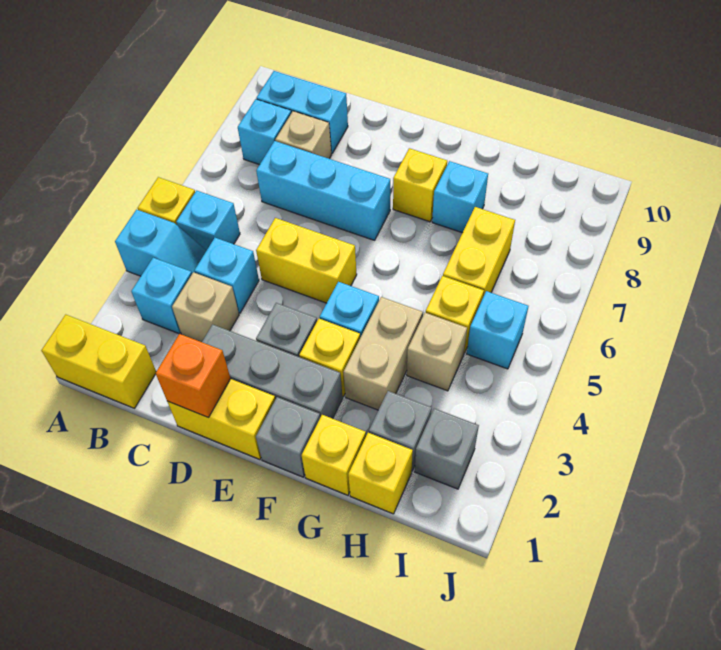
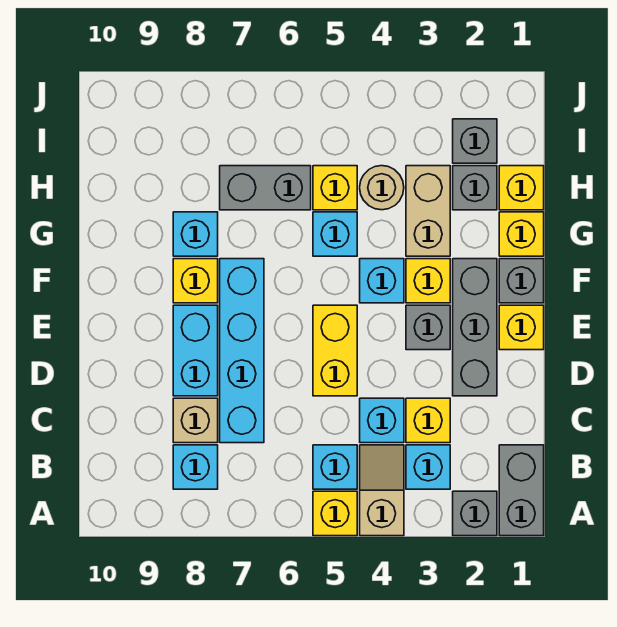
yellow brick A1:B1 level 1 -> grey brick A1:B1 level 1
none -> grey brick A2 level 1
cyan slope A4:B4 level 1 top A -> tan slope A4:B4 level 1 top A
cyan brick B9:C9 level 1 -> cyan brick D8:E8 level 1
tan brick C3 level 1 -> yellow brick C3 level 1
cyan brick C7:E7 level 1 -> cyan brick C7:F7 level 1
yellow brick D1:E1 level 1 -> yellow brick E1 level 1
orange brick D1 level 2 -> none
tan brick G3:G4 level 1 -> tan brick G3:H3 level 1
tan brick H4 level 1 -> tan round brick H4 level 1
yellow brick H6:H7 level 1 -> grey brick H6:H7 level 1
cyan brick I5 level 1 -> cyan brick G5 level 1

